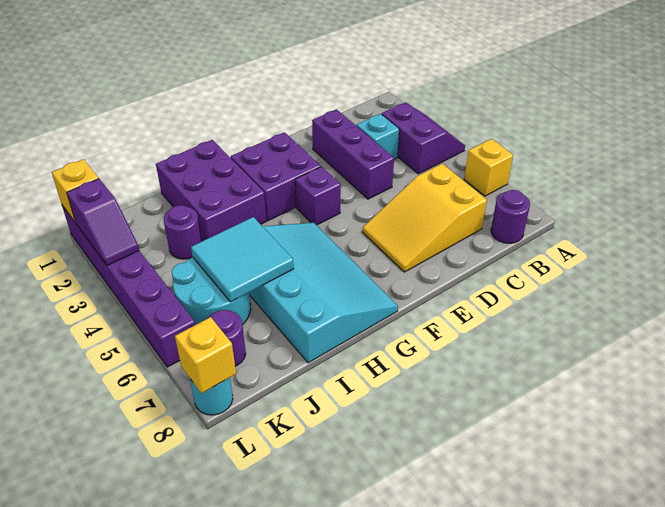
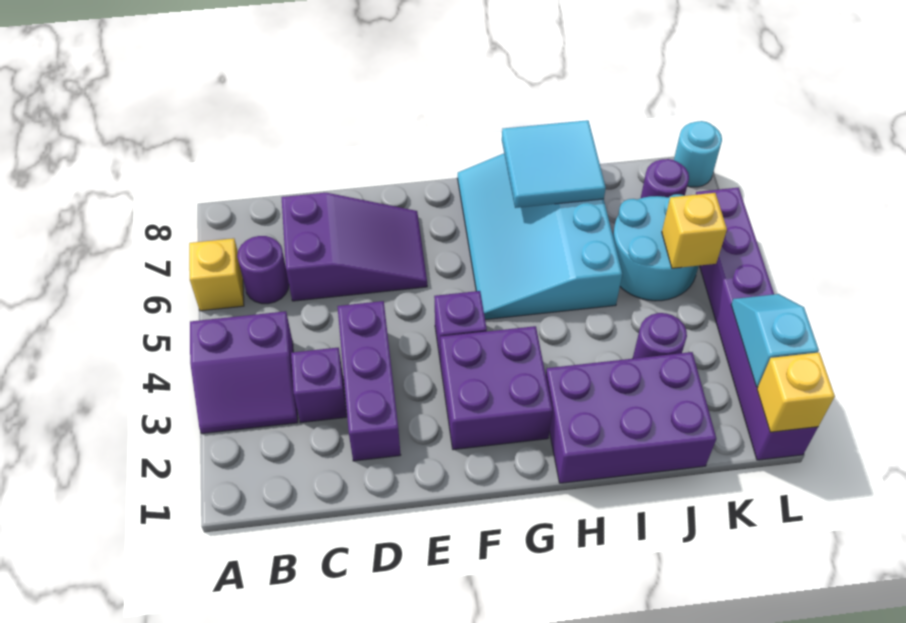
purple slope A3:B4 level 1 top B -> purple slope A3:B4 level 1 top 4
purple round brick B8 level 1 -> purple round brick B6 level 1
cyan brick C3 level 1 -> purple brick C3 level 1
yellow slope C6:E7 level 1 top C -> purple slope C6:E7 level 1 top C
purple brick H1:I3 level 1 -> purple brick H1:J2 level 1
cyan tile I5:J6 level 2 -> cyan tile H7:I8 level 2
purple slope L2:L3 level 2 top 2 -> cyan slope L2:L3 level 2 top 2
yellow brick L8 level 2 -> yellow brick K5 level 2

